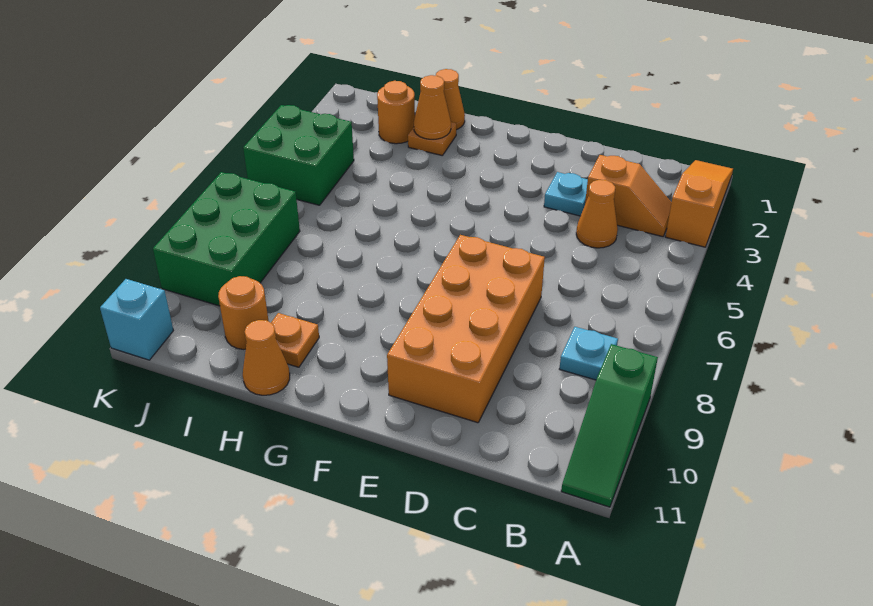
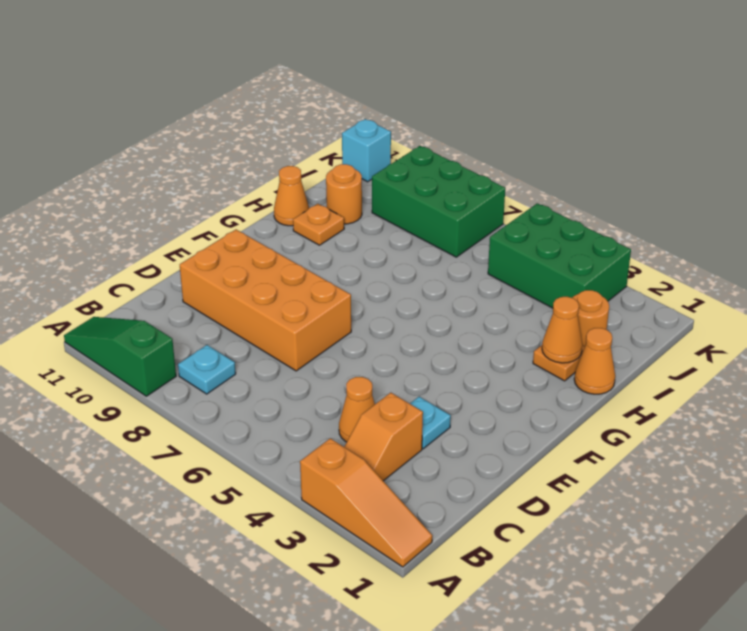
green brick J4:K5 level 1 -> green brick J3:K5 level 1

